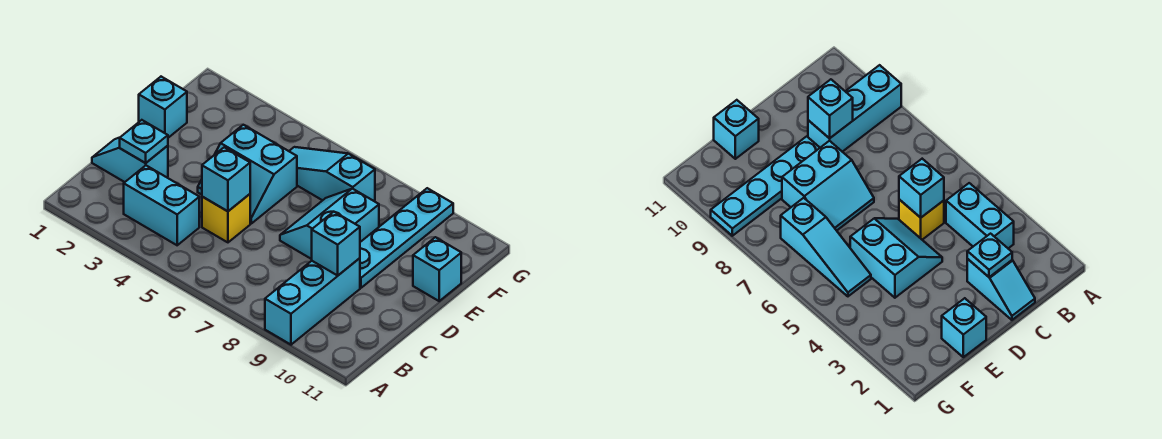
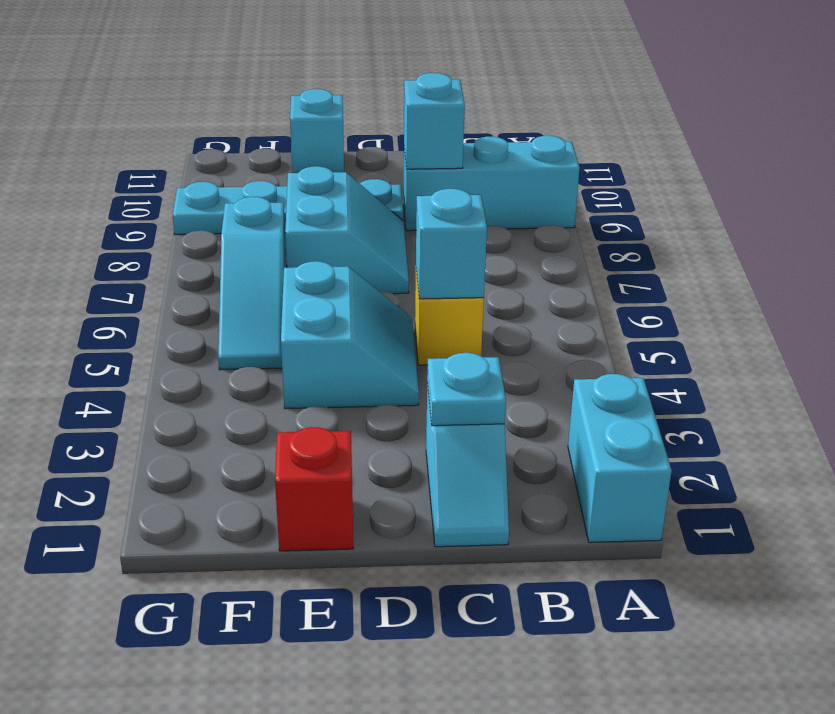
cyan brick B3:B4 level 1 -> cyan brick A1:A2 level 1
cyan slope D7:E8 level 1 top 8 -> cyan slope D7:E8 level 1 top E
cyan brick E1 level 1 -> red brick E1 level 1

